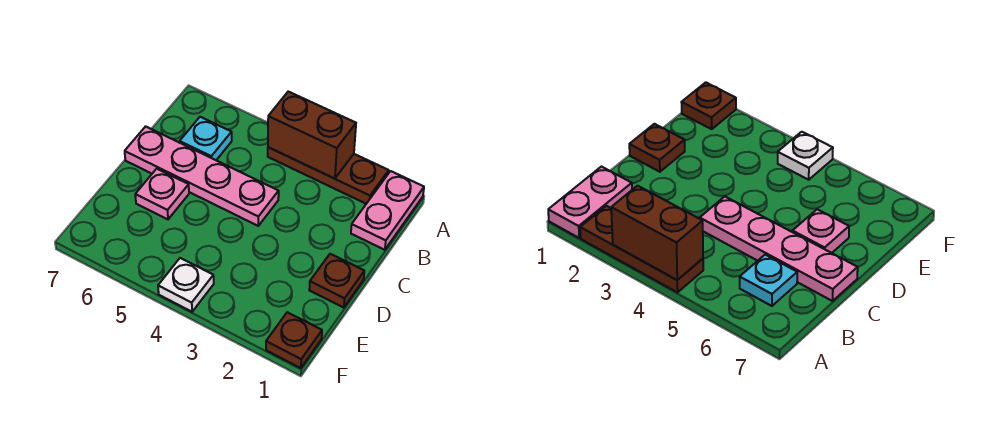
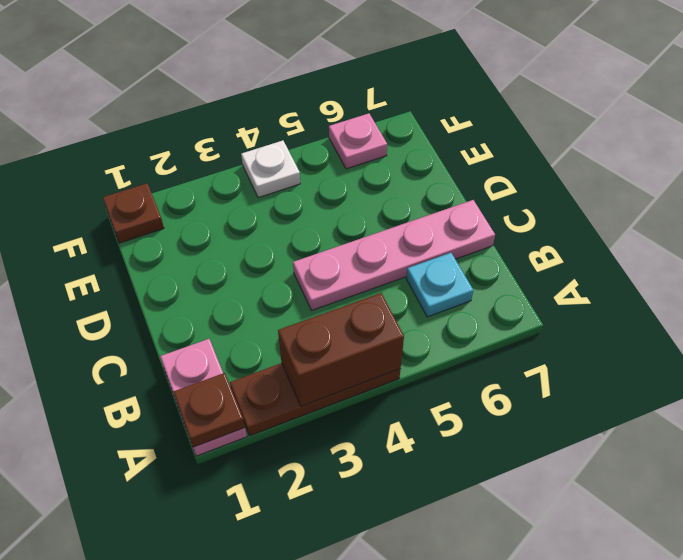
brown plate D1 level 1 -> brown plate A1 level 2
pink plate D6 level 1 -> pink plate F6 level 1

